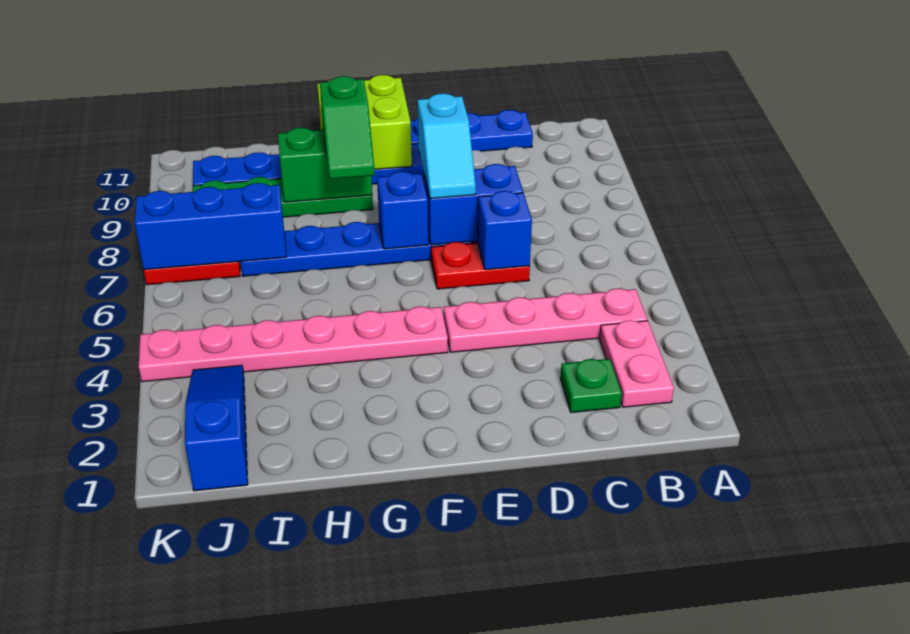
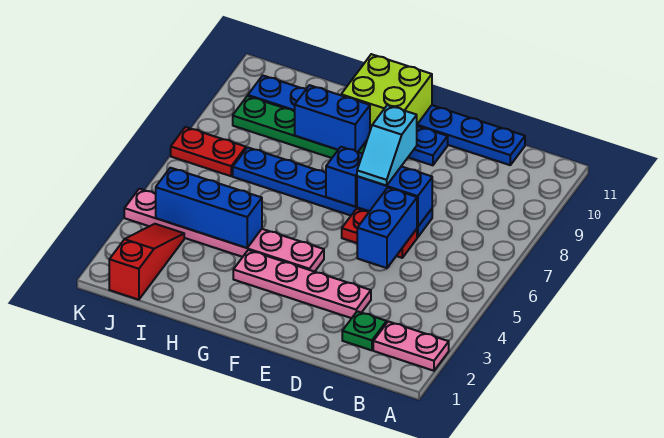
pink plate B2:B3 level 1 -> pink plate A2:B2 level 1
pink plate B4:E4 level 1 -> pink plate D3:G3 level 1
blue brick D6 level 2 -> blue brick D5:D6 level 2
green slope G8:G9 level 3 top 9 -> none
green brick G9:H9 level 2 -> blue brick G9:H9 level 2
blue brick I7:K7 level 2 -> blue brick H4:J4 level 2
blue slope J1:J3 level 1 top 1 -> red slope J1:J3 level 1 top 1

